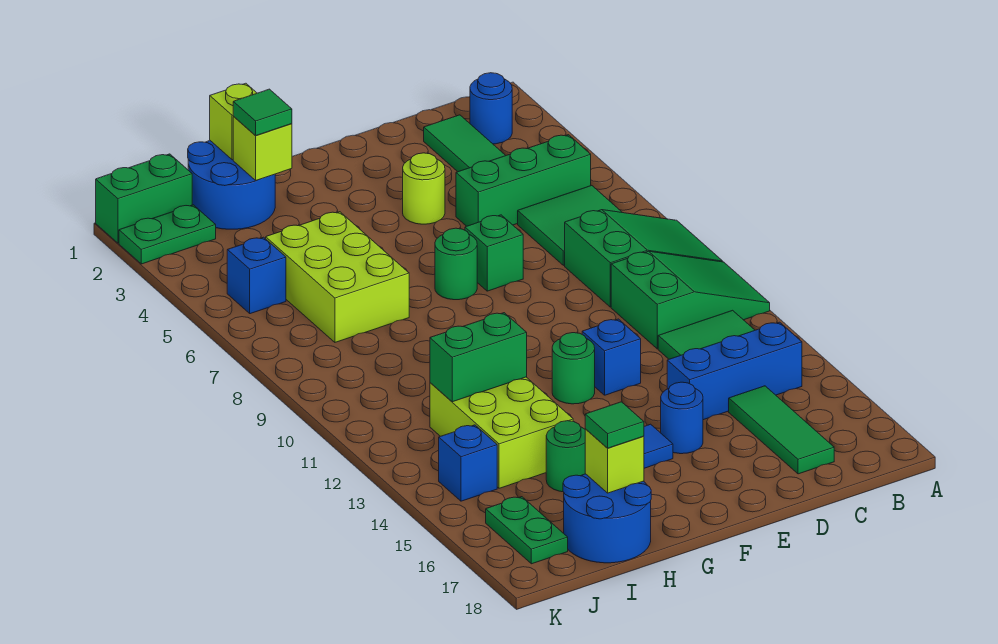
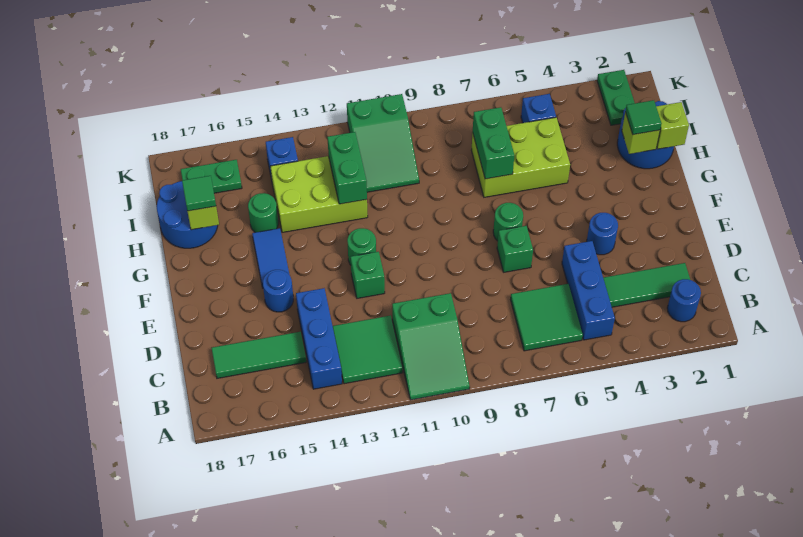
green slope A8:C9 level 1 top C -> green slope I10:K11 level 1 top K
green brick B5:D5 level 1 -> blue brick B5:D5 level 1
lime round brick E4 level 1 -> blue round brick E4 level 1
blue brick E12 level 1 -> green brick E12 level 1
green brick J1:K1 level 1 -> green brick H7:I7 level 2

